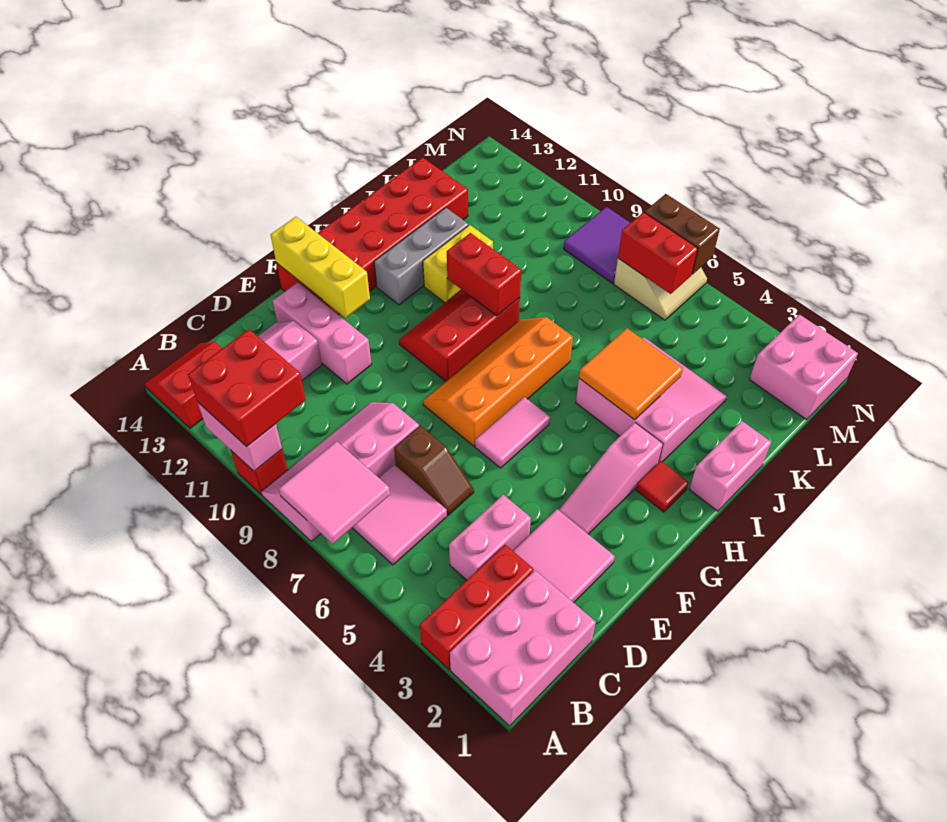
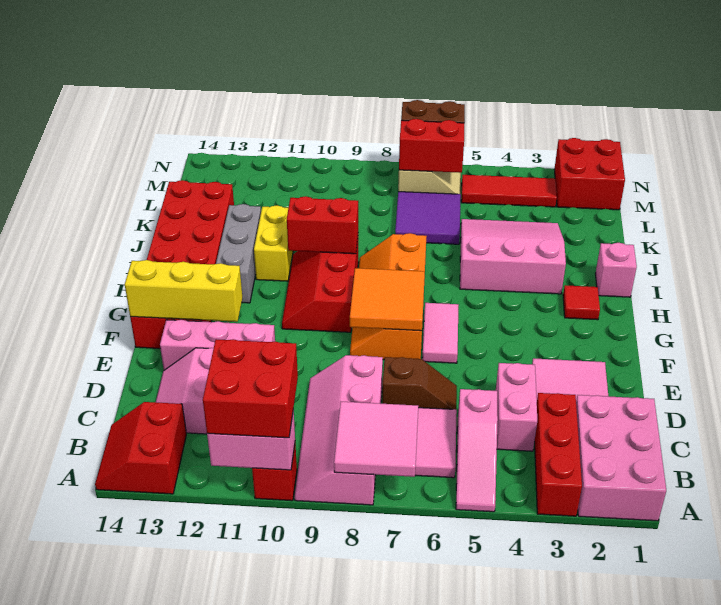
pink slope F3:H3 level 1 top H -> pink slope A5:C5 level 1 top C
pink brick I1:J1 level 1 -> pink brick I1 level 1
orange tile I4:J5 level 2 -> orange tile F7:G8 level 2
pink brick M1:N2 level 1 -> red brick M1:N2 level 1
none -> red tile M3:M5 level 1
purple tile M8:N9 level 1 -> purple tile K6:L7 level 1

